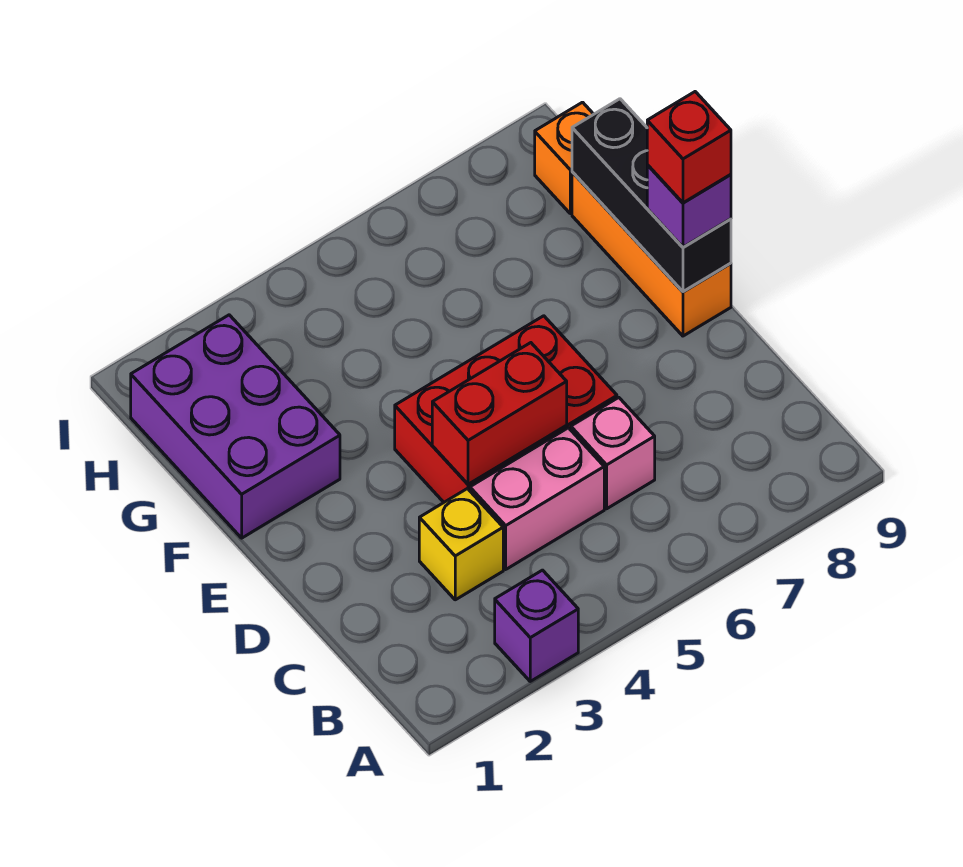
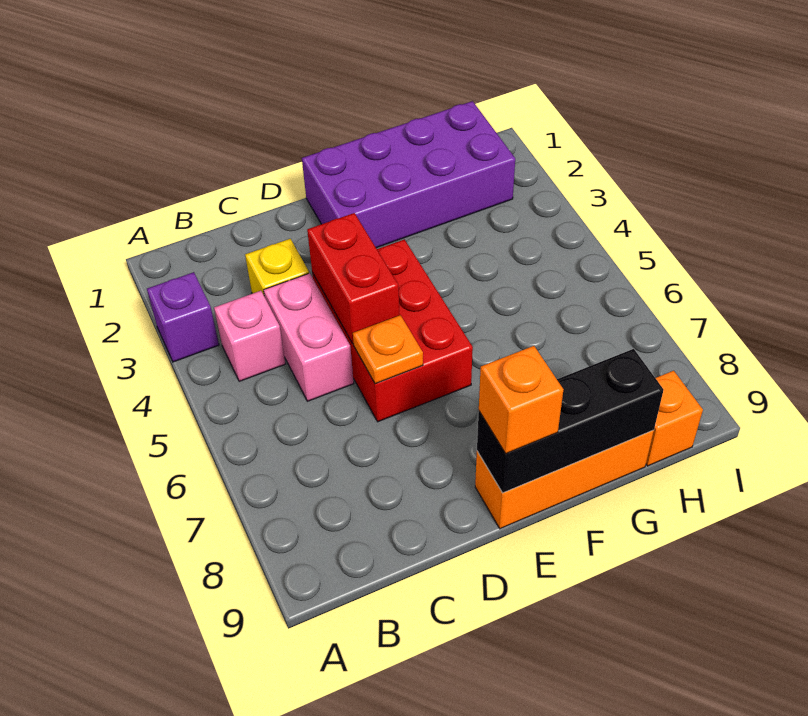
pink brick C6 level 1 -> pink brick B4 level 1
none -> orange plate D6 level 2
purple brick E9 level 3 -> orange brick E9 level 3
red brick E9 level 4 -> none
purple brick F1:H2 level 1 -> purple brick E1:H2 level 1

